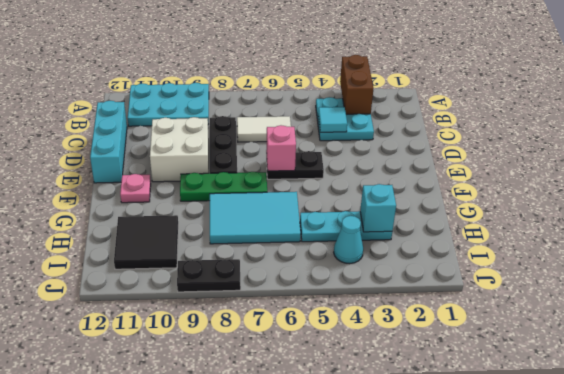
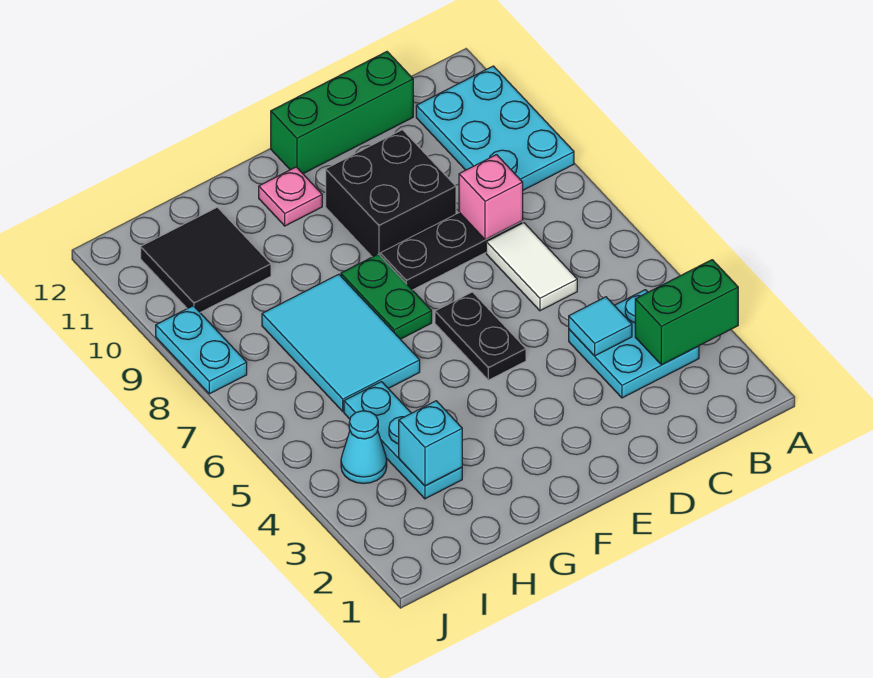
brown brick A3:B3 level 2 -> green brick A3:B3 level 2
cyan brick C12:E12 level 1 -> green brick C12:E12 level 1
white brick D9:E10 level 1 -> black brick D9:E10 level 1
pink brick E6 level 2 -> pink brick C8 level 2
green plate F7:F9 level 1 -> green plate F7:F8 level 1
black plate J8:J9 level 1 -> cyan plate J8:J9 level 1

